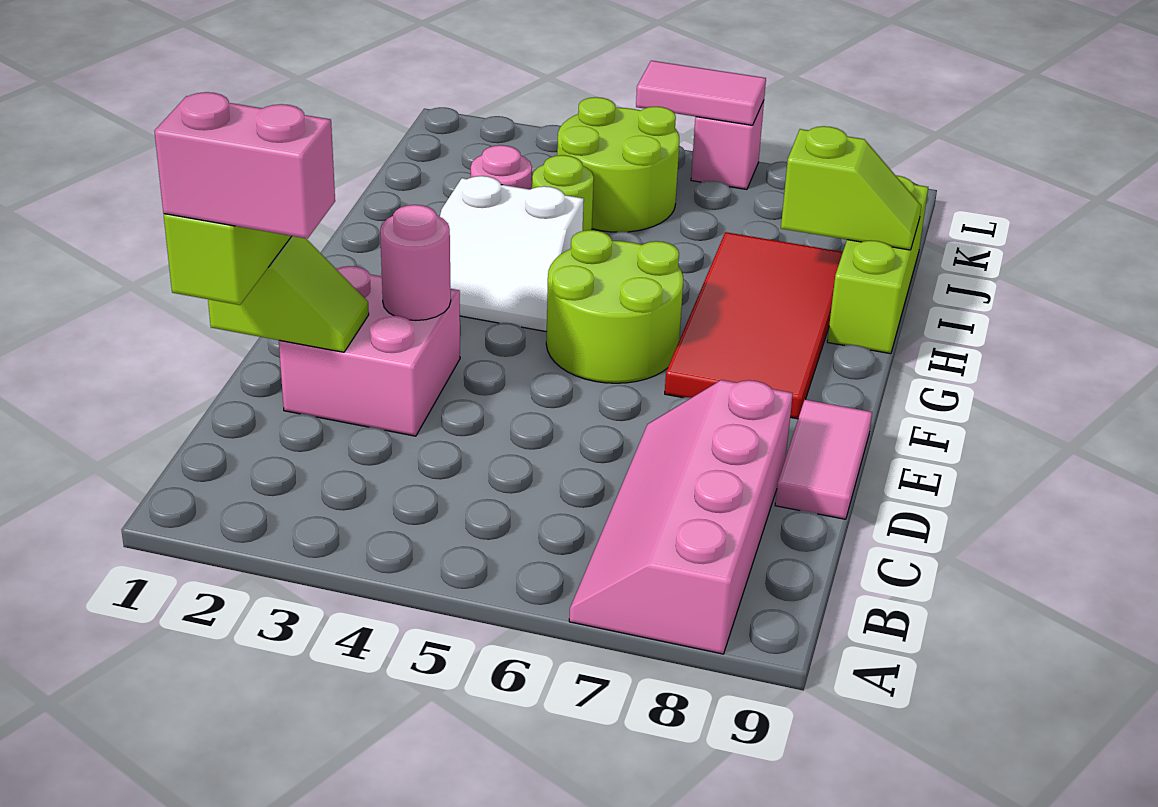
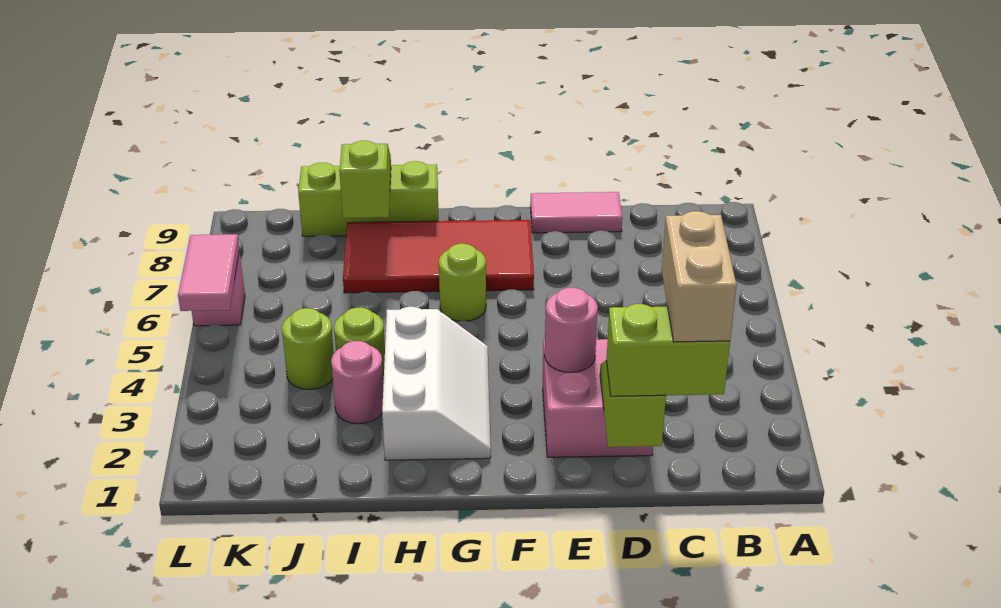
pink slope A7:D8 level 1 top 8 -> none
pink brick C1:C2 level 4 -> tan brick C1:C2 level 4
lime round brick F5:G6 level 1 -> lime round brick G6 level 1
white slope G3:H4 level 1 top H -> white slope G2:H4 level 1 top H
lime round brick J4:K5 level 1 -> lime round brick J4 level 1

